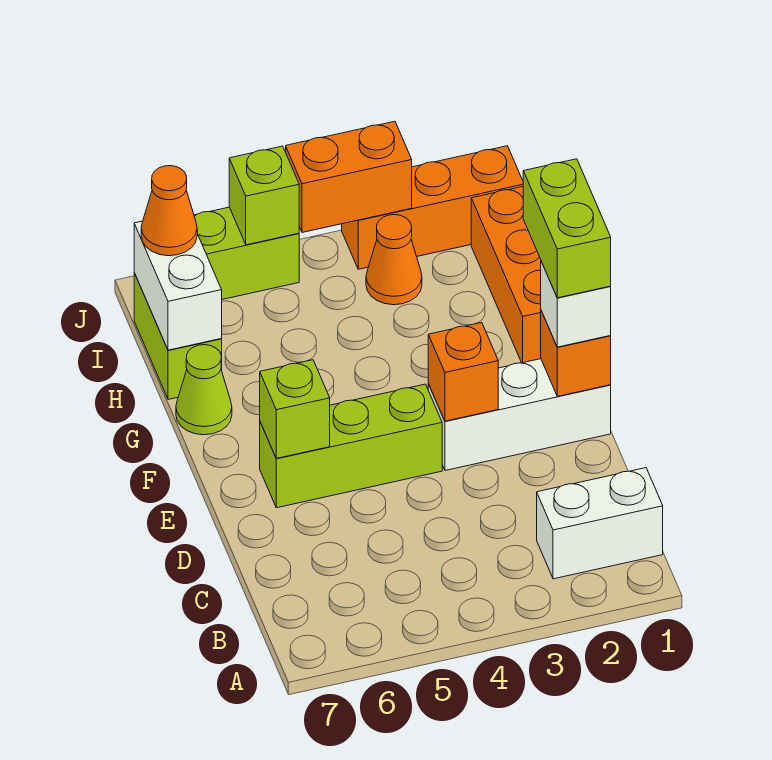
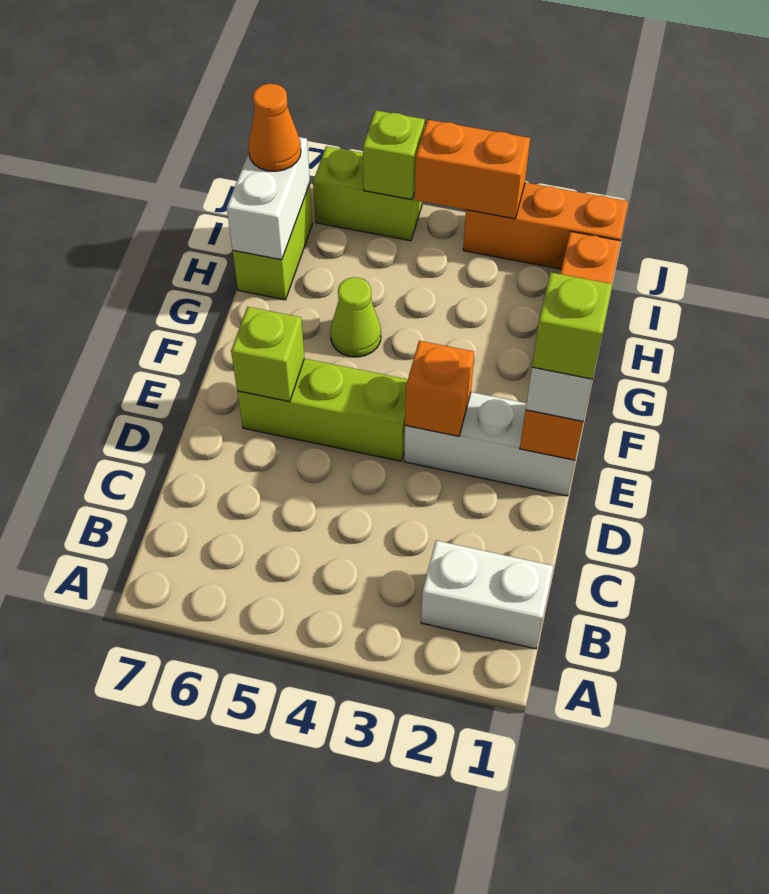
lime brick E1:F1 level 4 -> lime brick E1 level 4
lime cone G7 level 1 -> lime cone G5 level 1
orange cone I3 level 1 -> none

